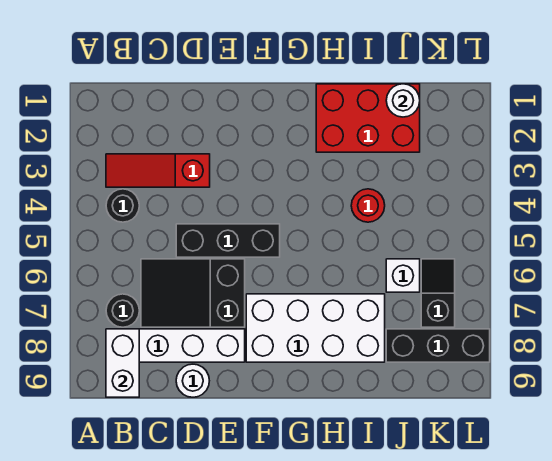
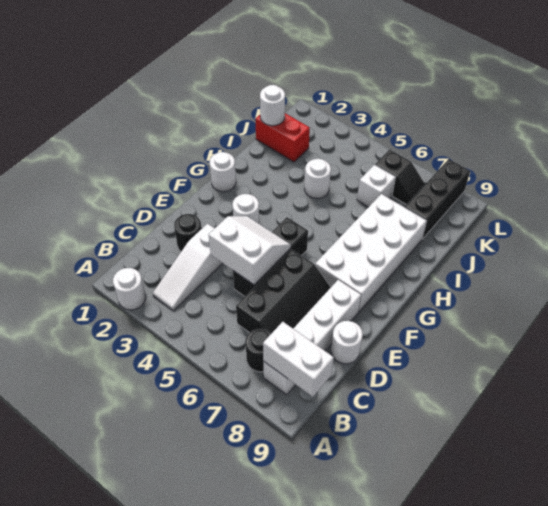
none -> white round brick A2 level 1
red slope B3:D3 level 1 top D -> white slope B3:D3 level 1 top D
black round brick B4 level 1 -> black round brick D2 level 1
black slope C6:E7 level 1 top E -> black slope C6:E7 level 1 top 6
none -> white slope D4:E5 level 2 top D
none -> white round brick F3 level 1
none -> white round brick G1 level 1
red brick H1:J2 level 1 -> red brick J1:J2 level 1
red round brick I4 level 1 -> white round brick I4 level 1
black slope K6:K7 level 1 top 7 -> black slope K6:K7 level 1 top 6

